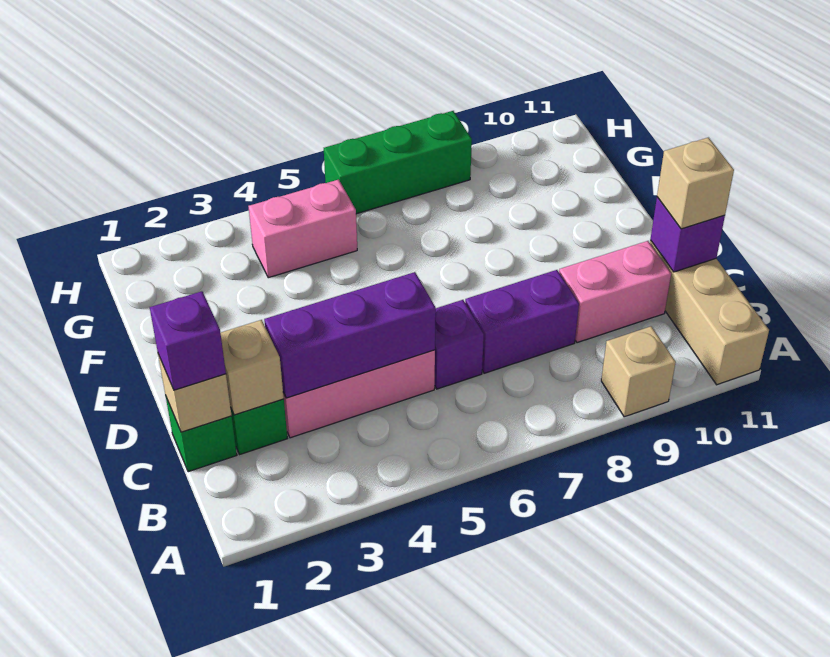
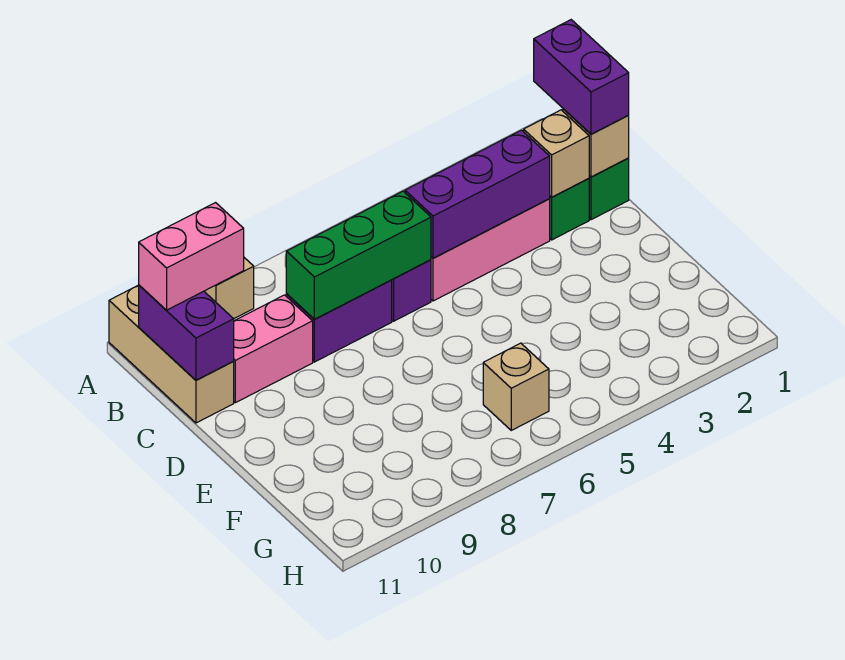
purple brick C1 level 3 -> purple brick B1:C1 level 3
purple brick C11 level 2 -> purple brick B11:C11 level 2
tan brick C11 level 3 -> tan brick G6 level 1
pink brick G4:G5 level 1 -> pink brick B10:B11 level 3
green brick H6:H8 level 1 -> green brick C6:C8 level 2

